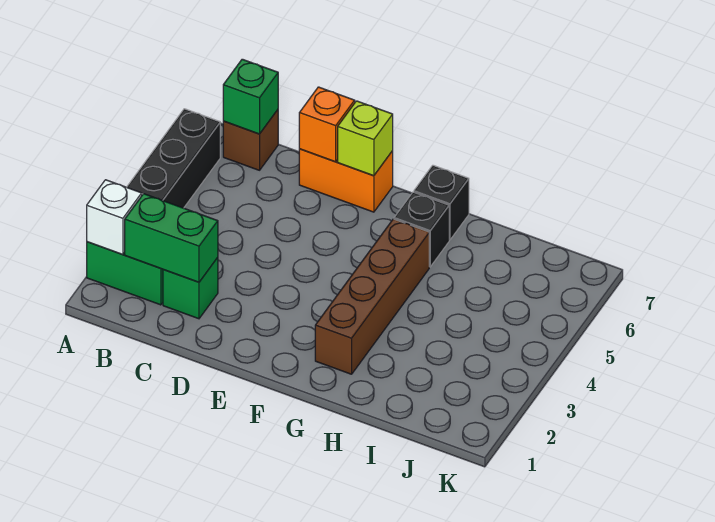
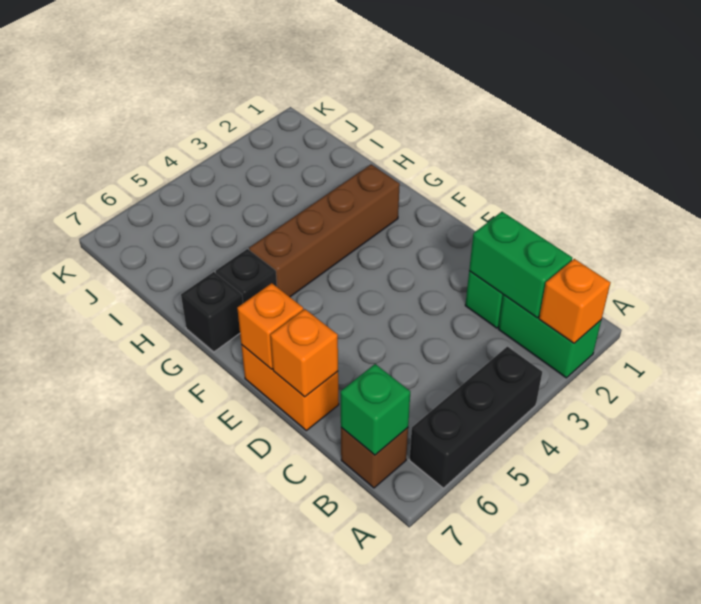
white brick A2 level 2 -> orange brick A2 level 2
lime brick E7 level 2 -> orange brick E7 level 2

